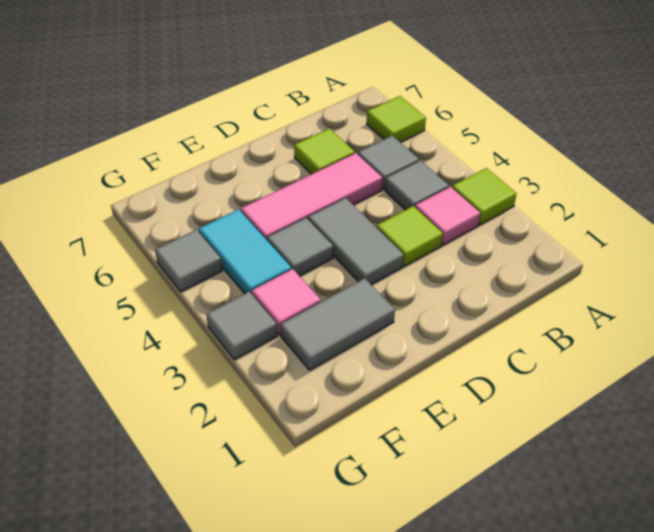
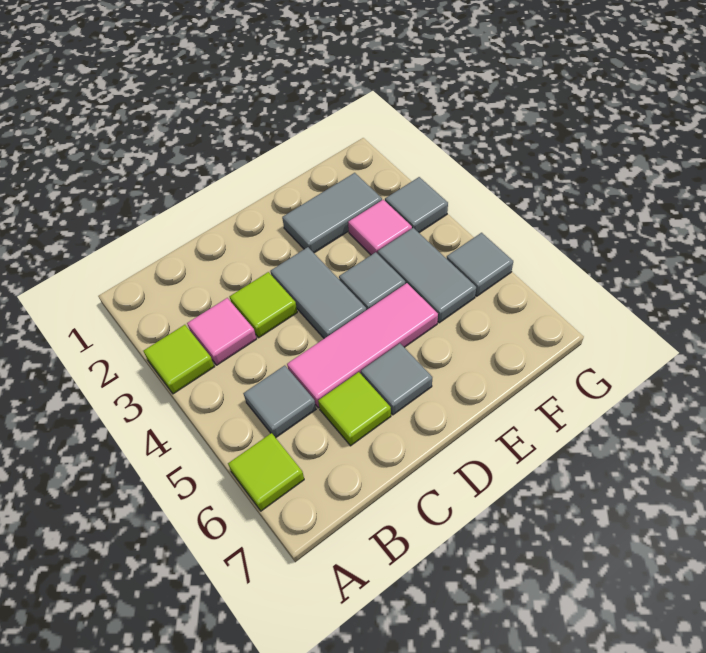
grey tile B4 level 1 -> grey tile D6 level 1
cyan tile F4:F5 level 1 -> grey tile F4:F5 level 1

